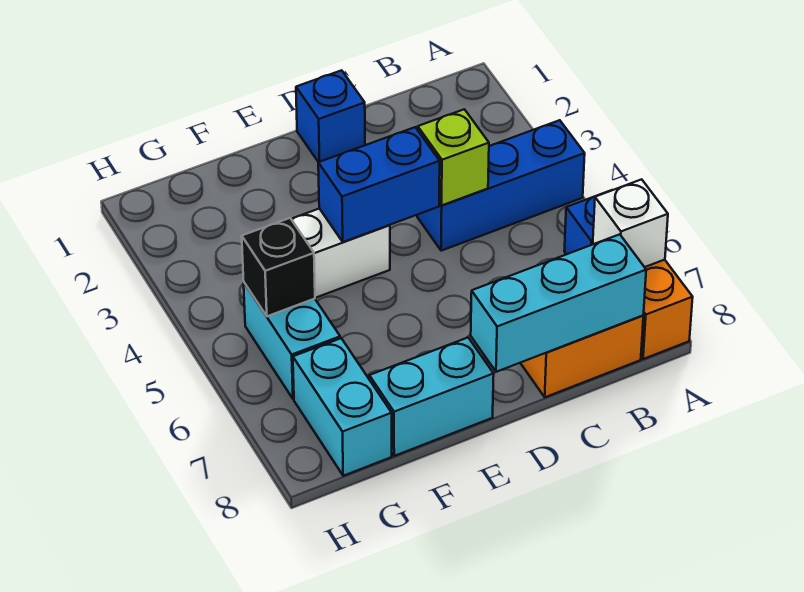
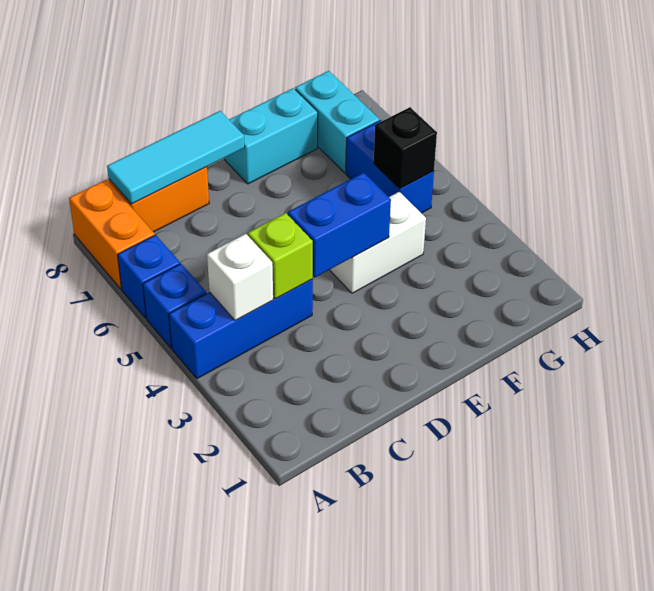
white brick A7 level 2 -> white brick B4 level 2
cyan brick B8:D8 level 2 -> cyan tile B8:D8 level 2
blue brick D1 level 1 -> blue brick A5 level 1
cyan brick G5:G6 level 1 -> blue brick G5:G6 level 1

